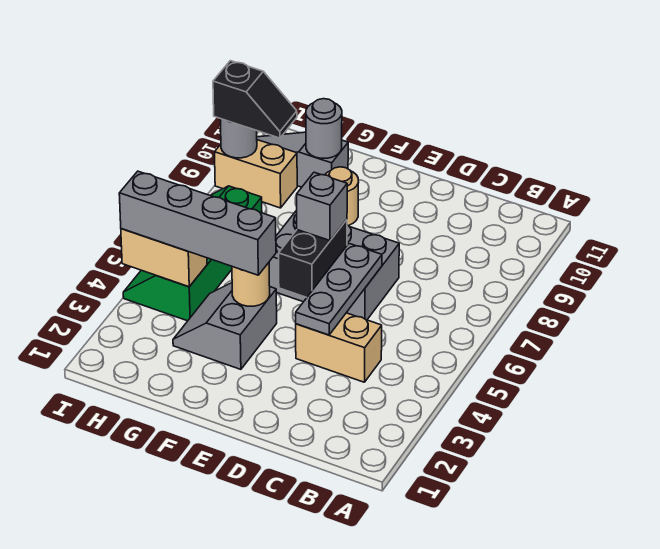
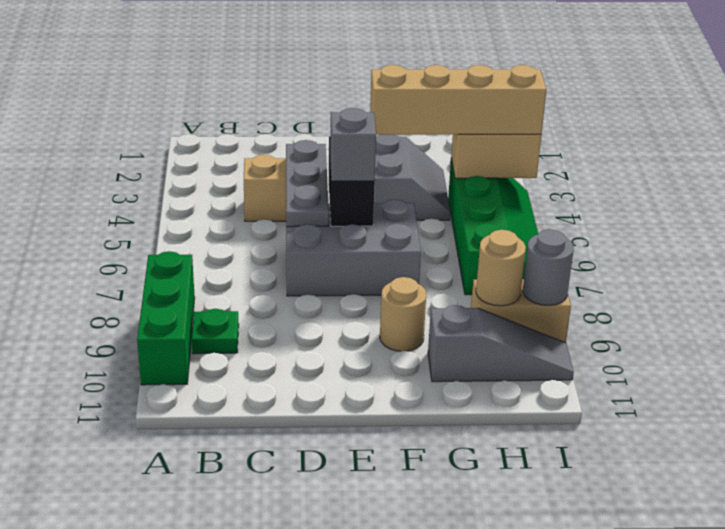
none -> green brick A8:A10 level 1
none -> green plate B9 level 1
tan round brick F4 level 2 -> tan round brick H9 level 2
grey brick F4:I4 level 3 -> tan brick F4:I4 level 3
grey round brick G10 level 2 -> none
black slope H9:I9 level 3 top I -> none

